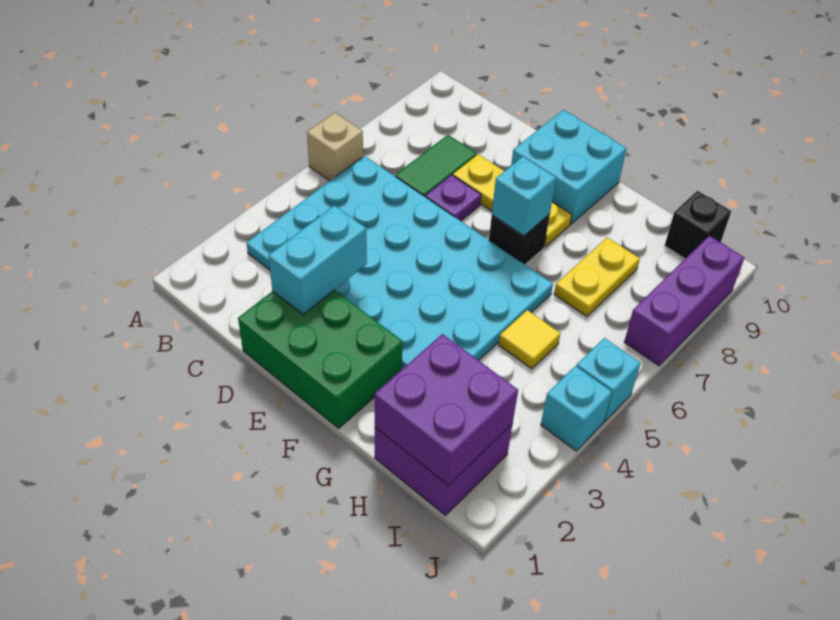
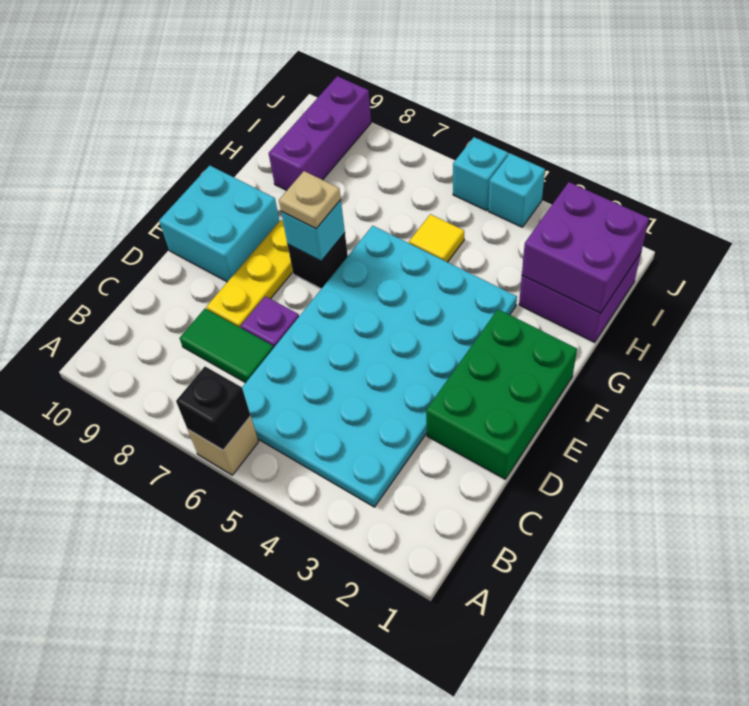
cyan brick D2:D3 level 2 -> none
none -> tan plate F7 level 3
yellow plate H7:H8 level 1 -> none
black brick I10 level 1 -> black brick A6 level 2
purple brick J7:J9 level 1 -> purple brick H9:J9 level 1

